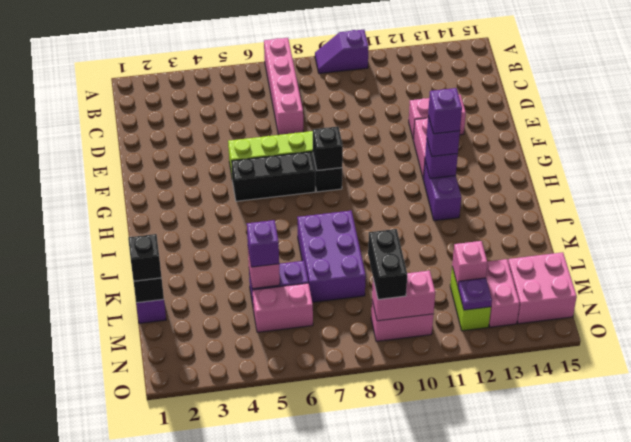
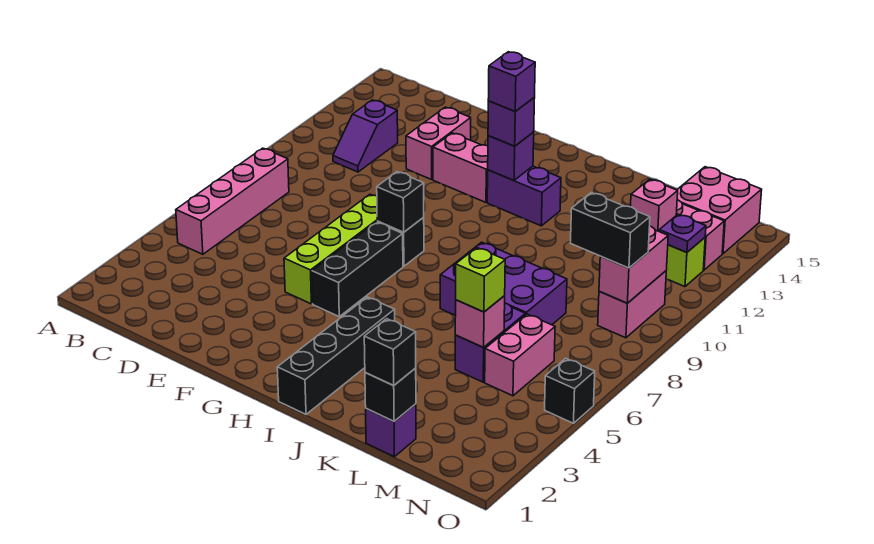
pink brick A7:D7 level 1 -> pink brick B5:B8 level 1
purple slope A9:A10 level 1 top 10 -> purple slope C11:C12 level 1 top 12
none -> black brick I1:I4 level 1
purple brick L5 level 3 -> lime brick L5 level 3
none -> black brick O5 level 1

